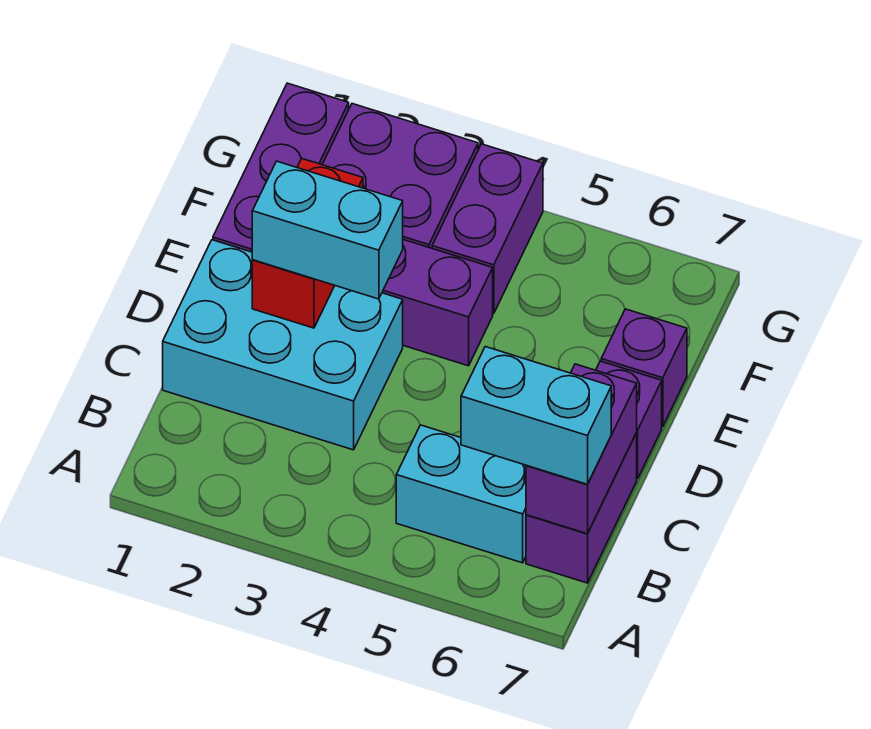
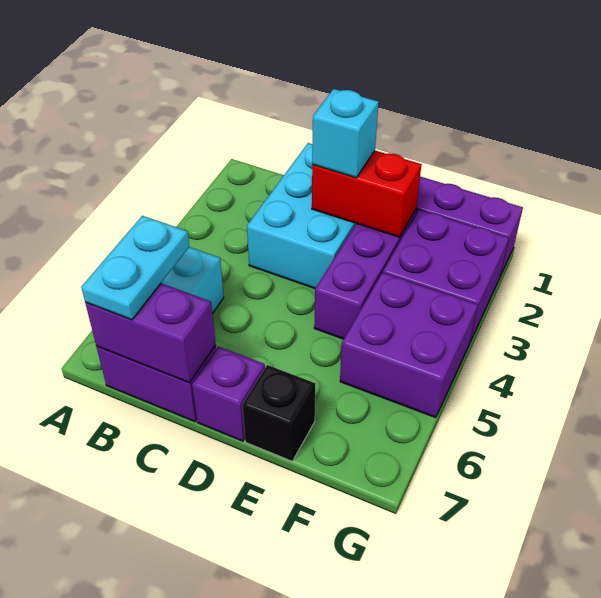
cyan brick B6:B7 level 3 -> cyan plate B6:B7 level 3
cyan brick D2:D3 level 3 -> cyan brick D2 level 3
purple brick E7 level 1 -> black brick E7 level 1
purple brick F4:G4 level 1 -> purple brick F4:G5 level 1

